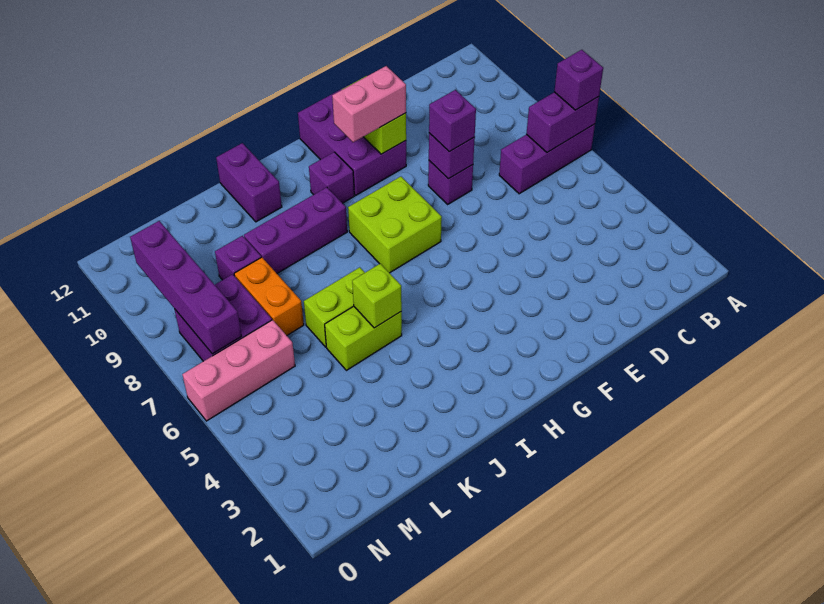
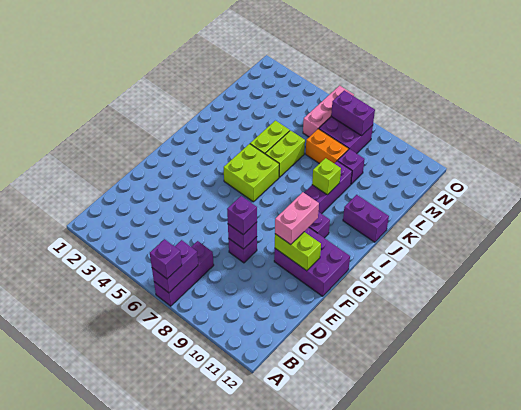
lime brick G7:H8 level 1 -> lime brick H5:I6 level 1
lime brick J5 level 2 -> lime brick J9 level 2
purple brick N7:N10 level 2 -> purple brick N7:N8 level 2

